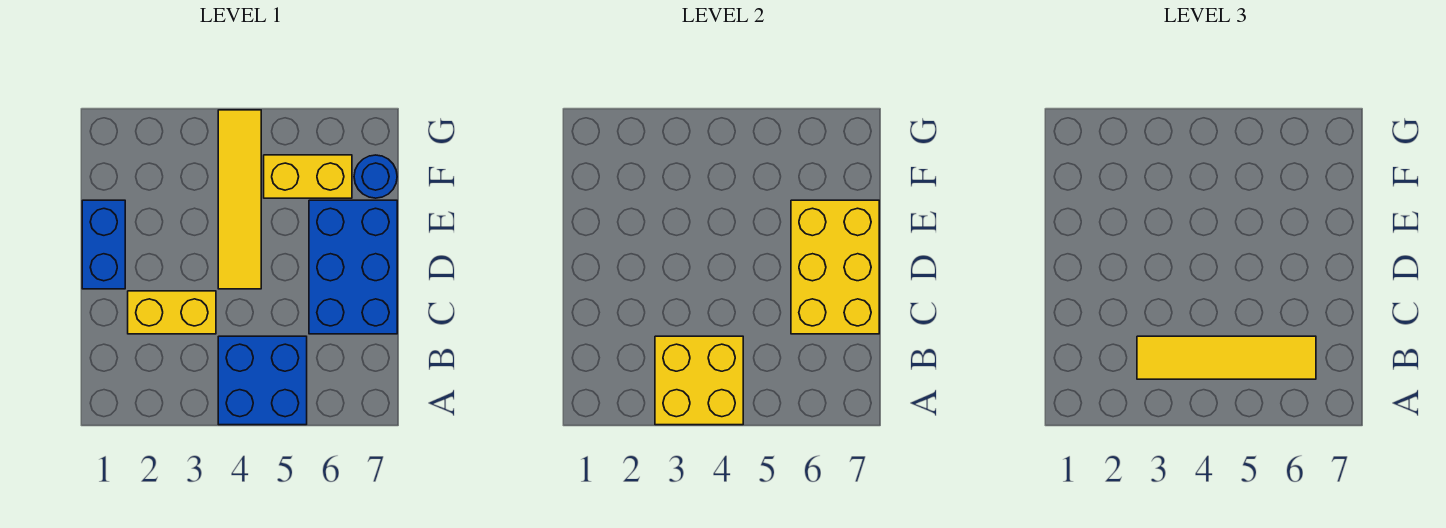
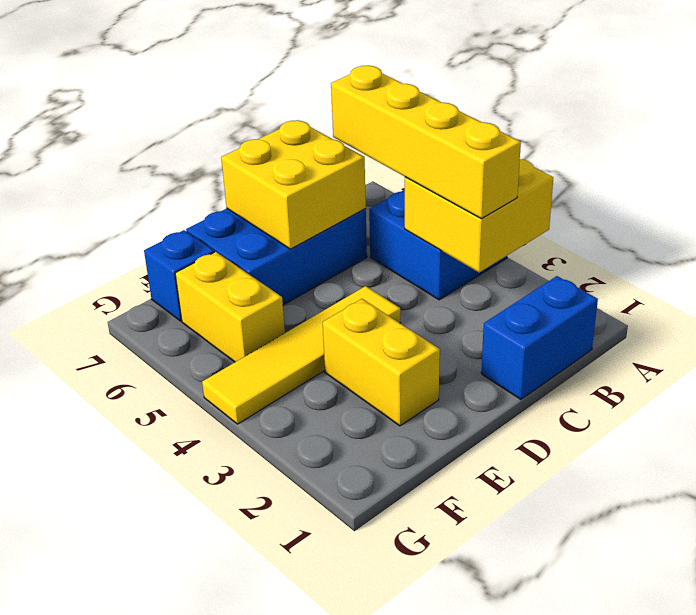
yellow tile B3:B6 level 3 -> yellow brick B3:B6 level 3
yellow brick C2:C3 level 1 -> yellow brick E2:E3 level 1
yellow brick C6:E7 level 2 -> yellow brick C6:D7 level 2
blue brick D1:E1 level 1 -> blue brick B1:C1 level 1
blue round brick F7 level 1 -> blue brick F7 level 1

